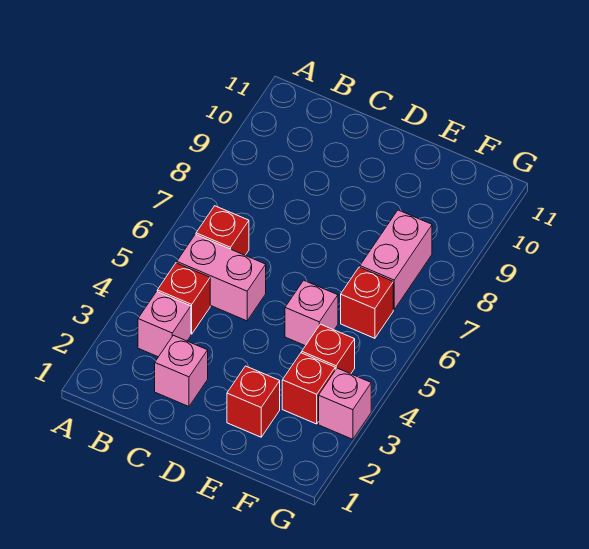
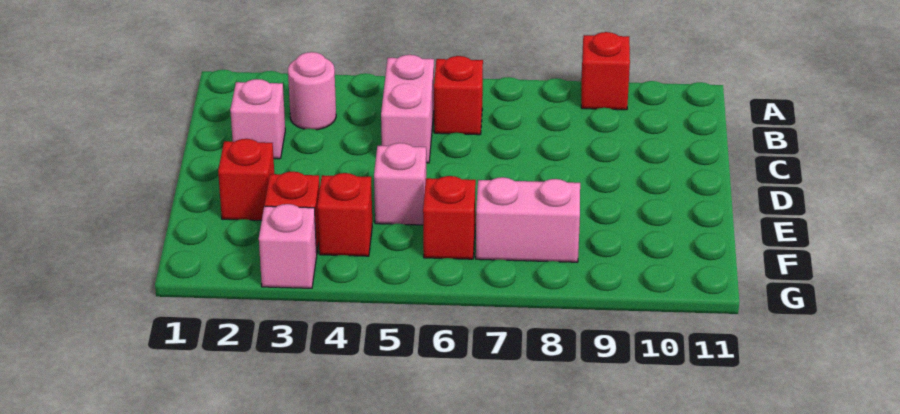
pink brick B3 level 1 -> pink round brick B3 level 1
red brick B4 level 1 -> red brick A9 level 1

